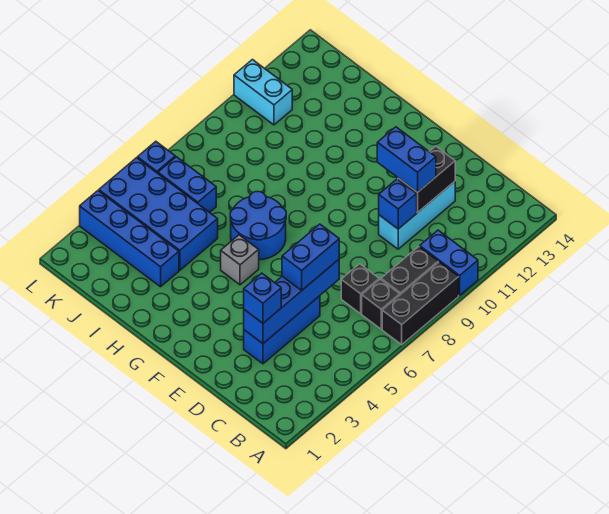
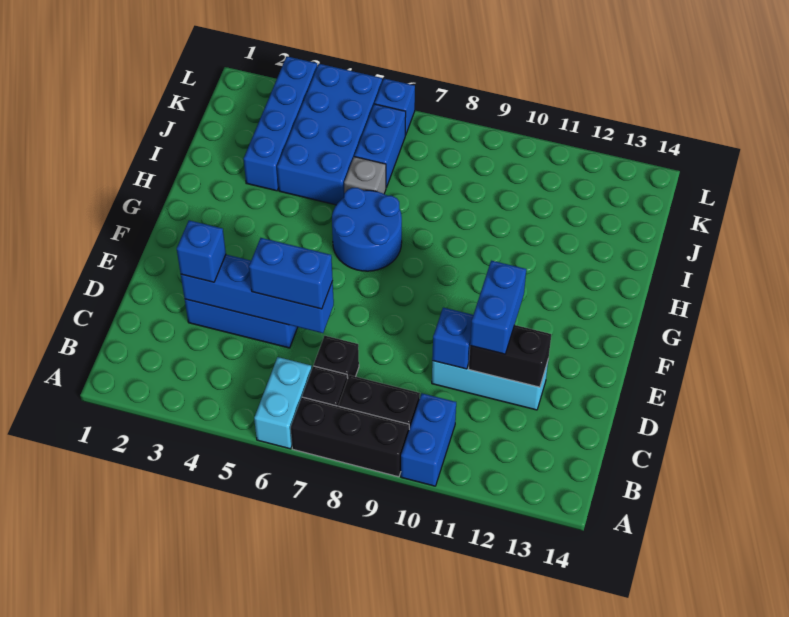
grey brick G5 level 1 -> grey brick I6 level 1
cyan brick K11:L11 level 1 -> cyan brick A6:B6 level 1

